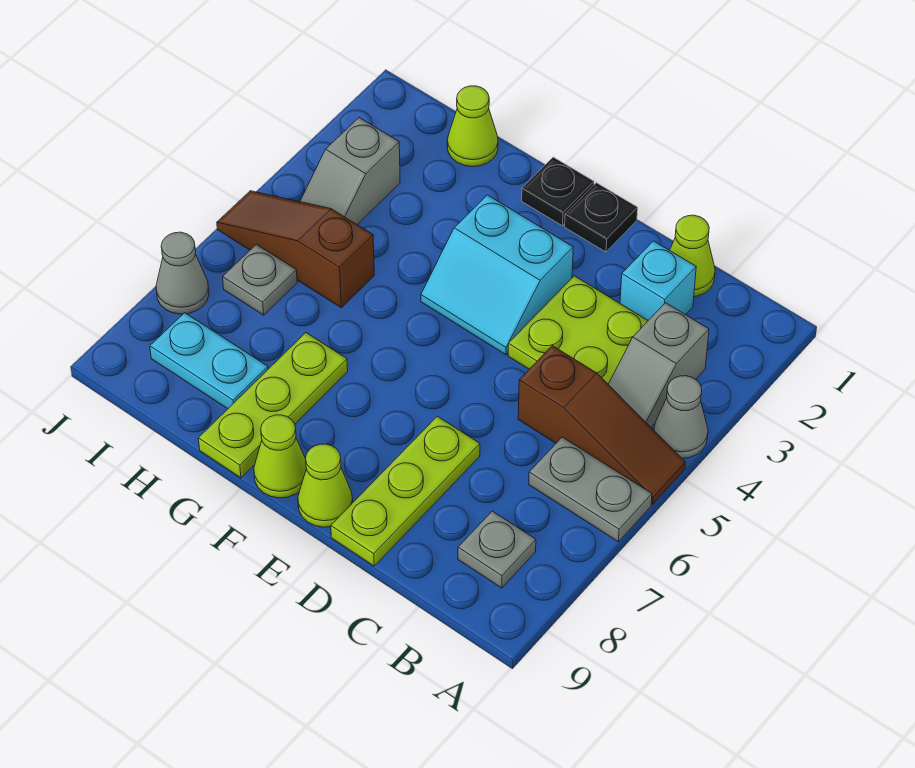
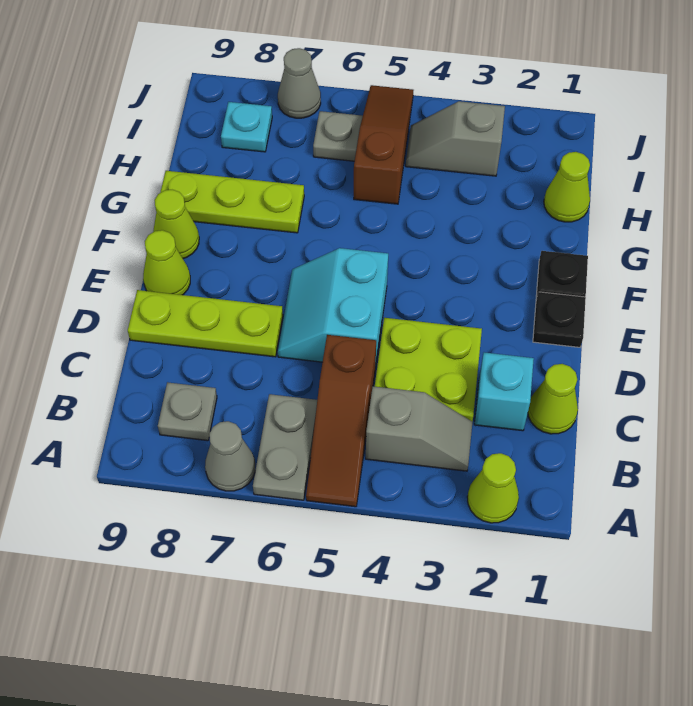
none -> lime cone A2 level 1
grey cone A4 level 1 -> grey cone A7 level 1
grey slope B3:B4 level 1 top 3 -> grey slope B3:B4 level 1 top 4
cyan slope E3:F4 level 1 top 3 -> cyan slope D5:E6 level 1 top 5
cyan plate H8:I8 level 1 -> cyan plate I8 level 1

